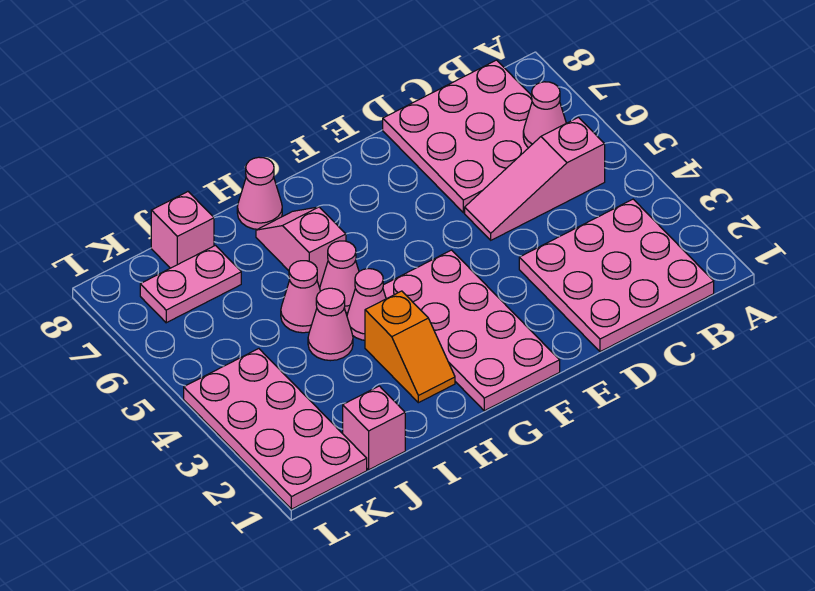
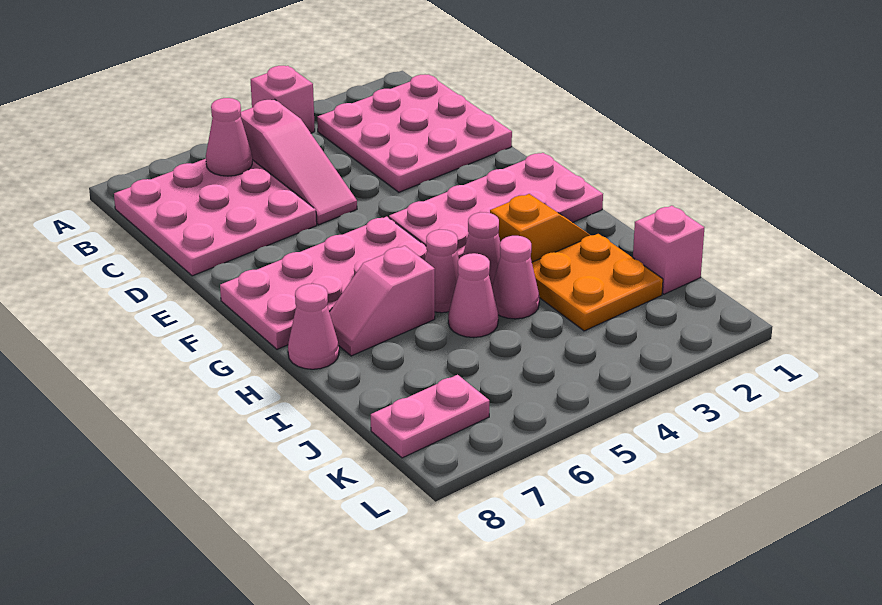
none -> orange plate I2:J3 level 1
pink plate J7:K7 level 1 -> pink plate K7:K8 level 1
pink brick J8 level 1 -> pink brick A4 level 1
pink plate K1:L4 level 1 -> pink plate F5:G8 level 1

